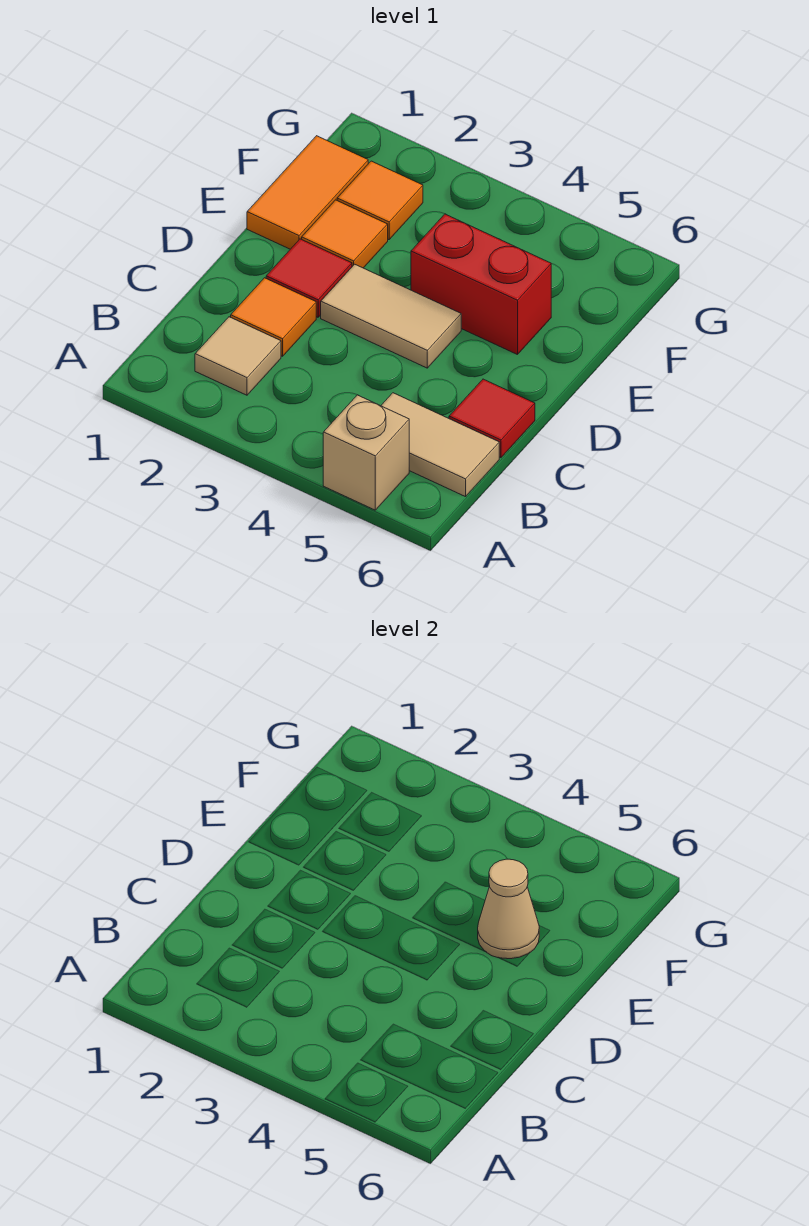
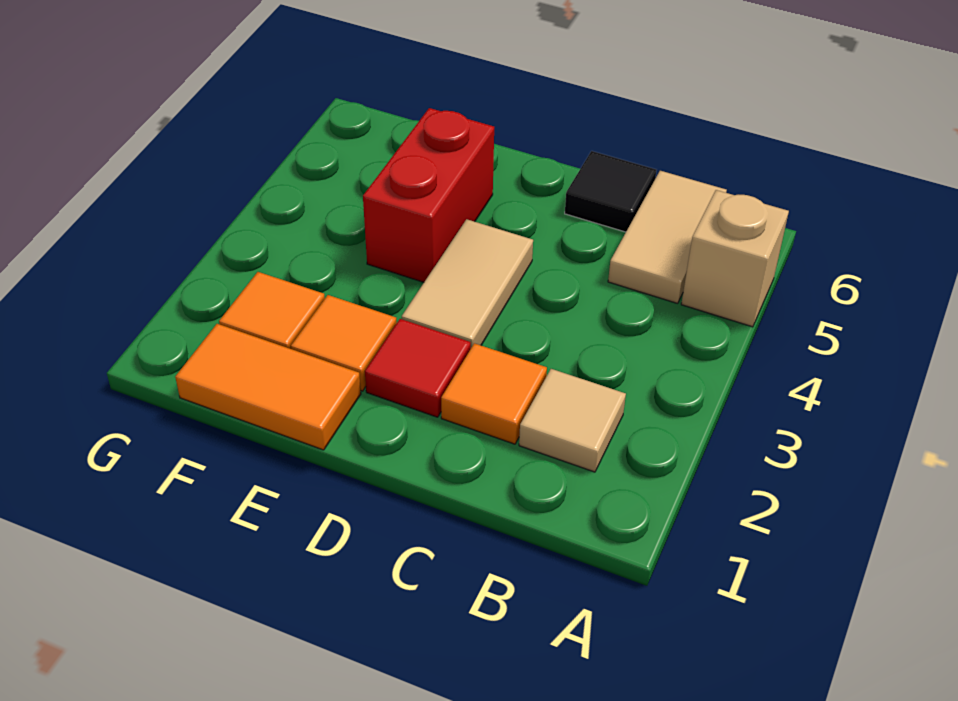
red tile C6 level 1 -> black tile C6 level 1
tan cone E5 level 2 -> none

